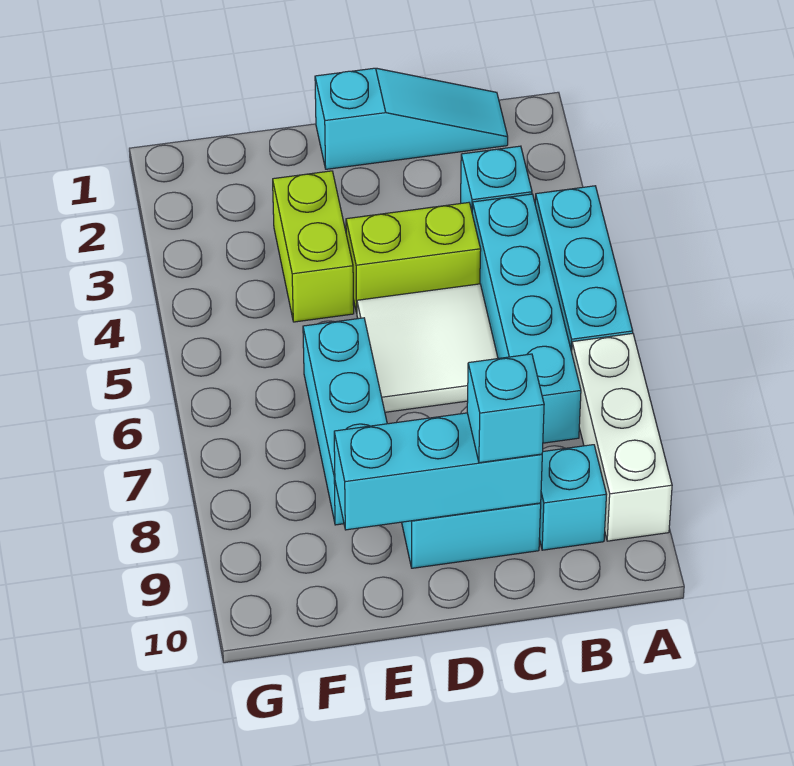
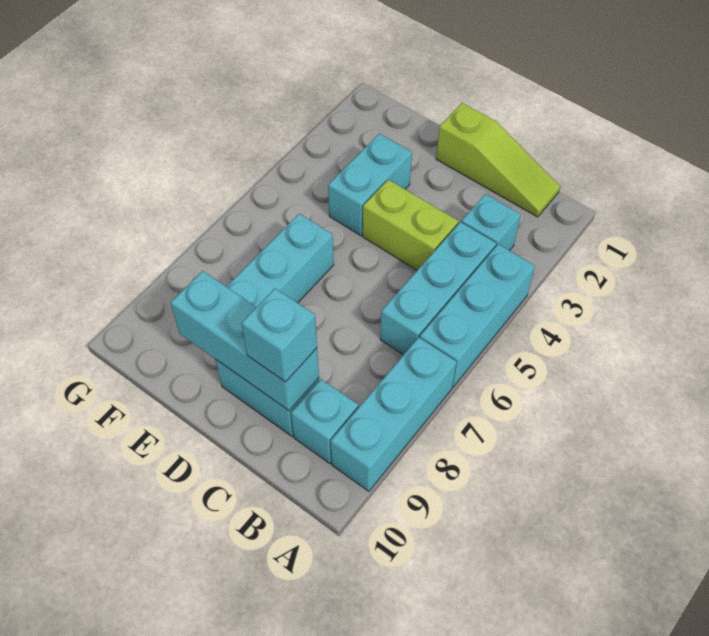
white brick A7:A9 level 1 -> cyan brick A7:A9 level 1
cyan slope B1:D1 level 1 top D -> lime slope B1:D1 level 1 top D
cyan brick B4:B7 level 1 -> cyan brick B4:B6 level 1
white tile C5:D6 level 1 -> none
lime brick E3:E4 level 1 -> cyan brick E3:E4 level 1

